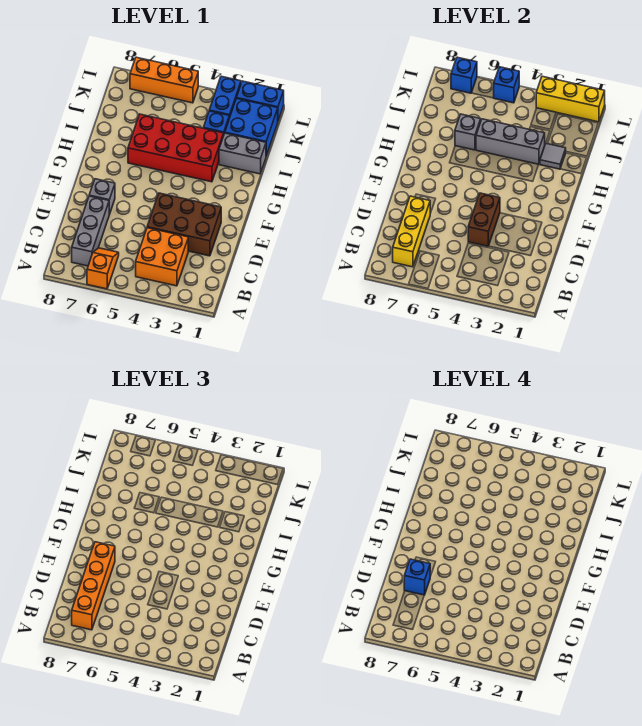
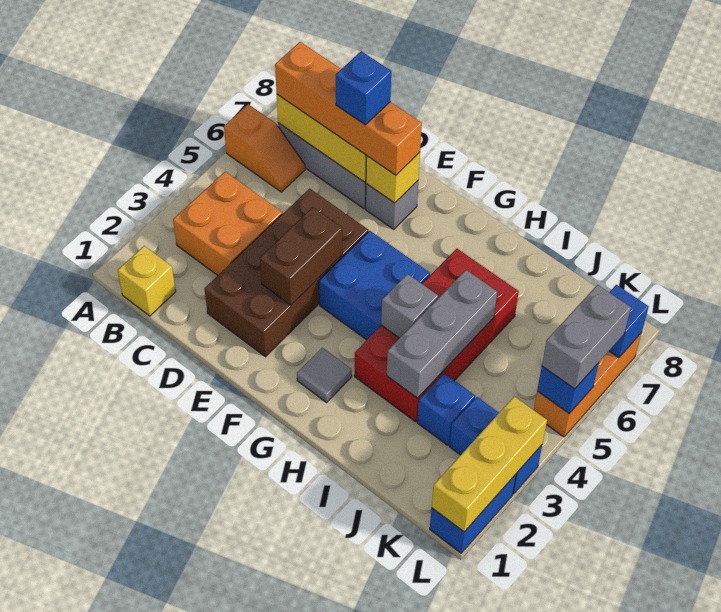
none -> yellow brick B1 level 1
brown brick D2:E4 level 1 -> brown brick D2:E5 level 1
brown brick D4:E4 level 2 -> brown brick E3:E4 level 2
none -> yellow brick E7 level 2
grey brick I1:I2 level 1 -> grey brick L5:L6 level 3
grey tile I2 level 2 -> grey tile G2 level 1
grey brick I6 level 2 -> grey brick H4 level 2
blue brick J1:K2 level 1 -> blue brick F4:G5 level 1

